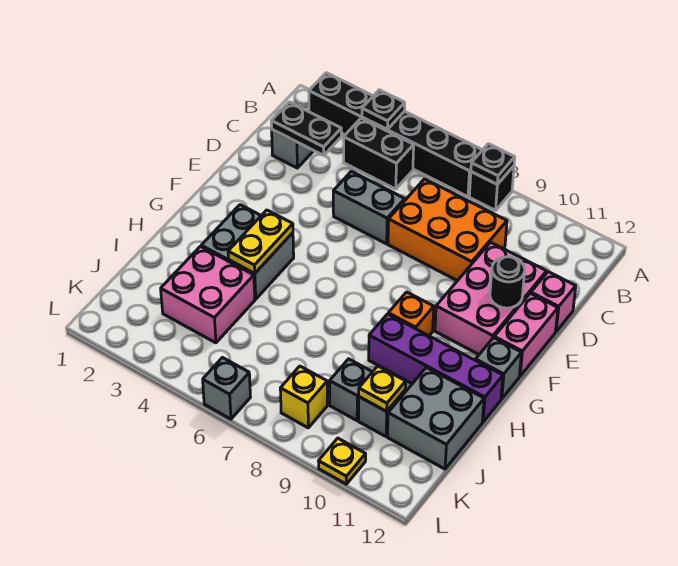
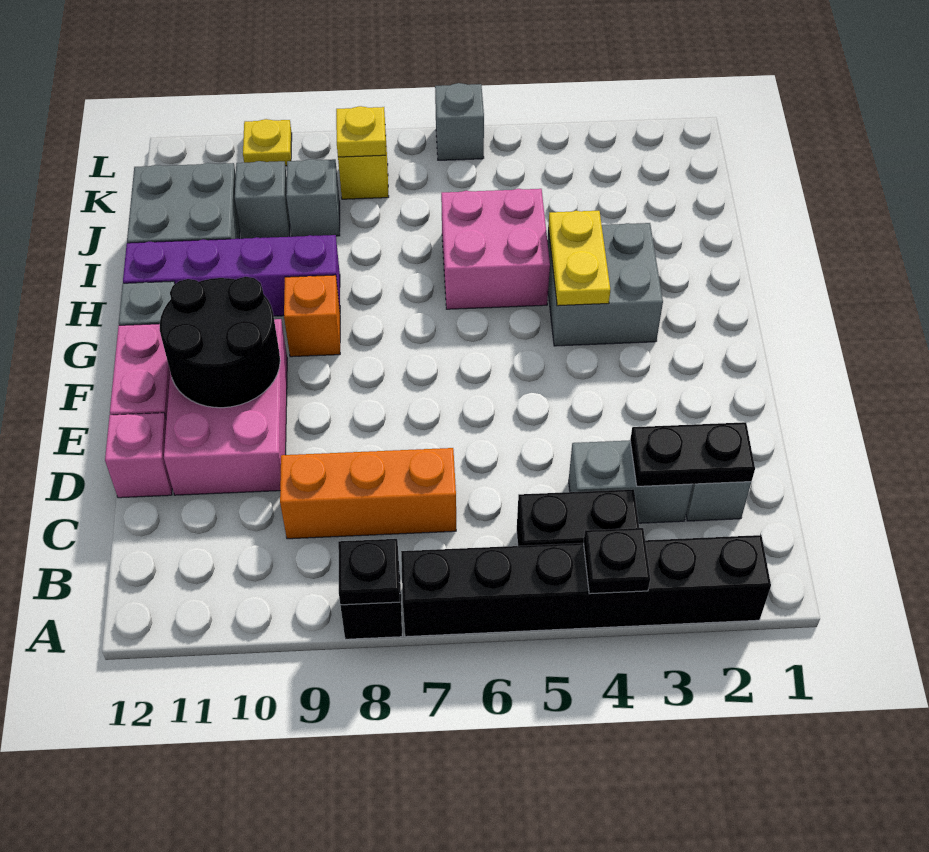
orange brick C7:D9 level 1 -> orange brick C7:C9 level 1
grey brick D5:D6 level 1 -> grey brick C3:C4 level 1
black round brick E11 level 2 -> black round brick E10:F11 level 2
pink brick I3:J4 level 1 -> pink brick H5:I6 level 1
yellow plate J10 level 2 -> yellow plate K8 level 2

